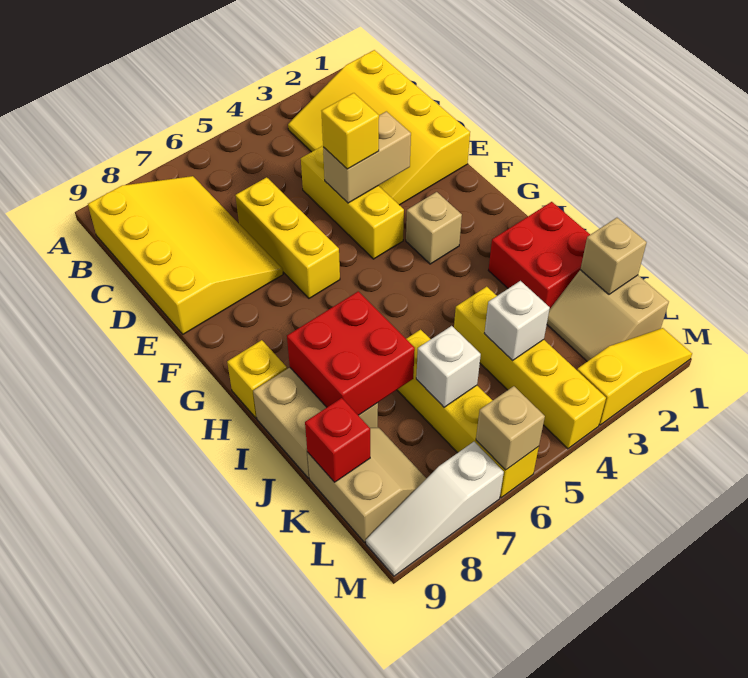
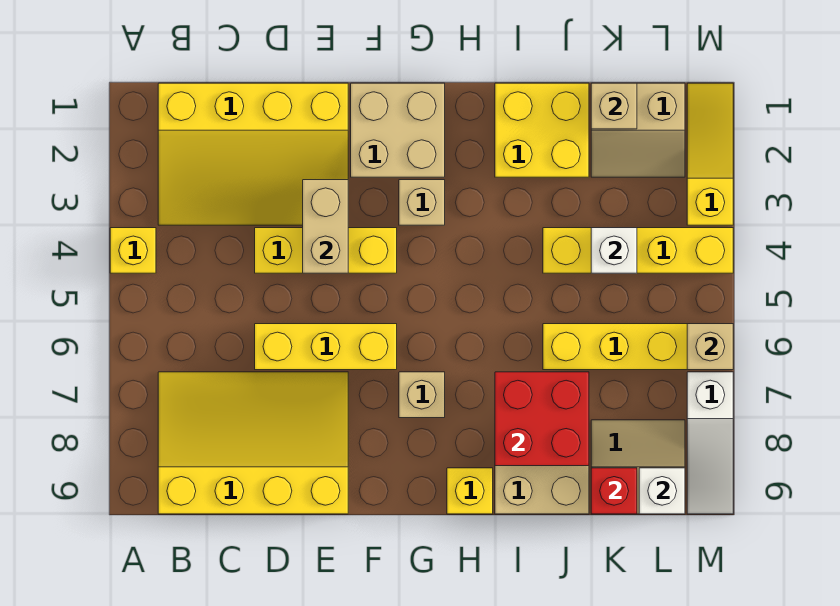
yellow brick E4 level 3 -> yellow brick A4 level 1
none -> tan brick F1:G2 level 1
none -> tan brick G7 level 1
red brick I1:J2 level 1 -> yellow brick I1:J2 level 1
white brick K6 level 2 -> white brick L9 level 2

